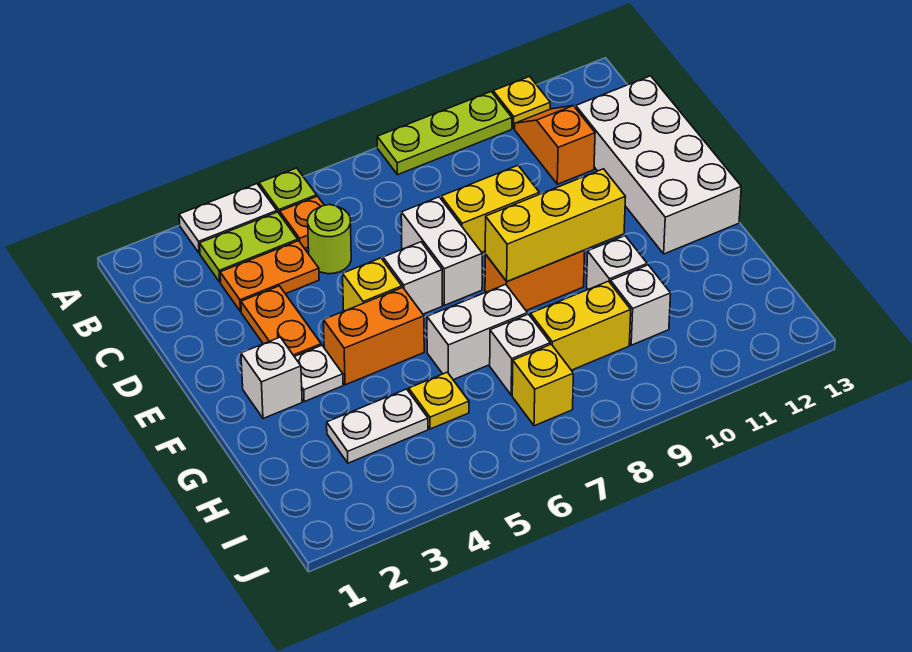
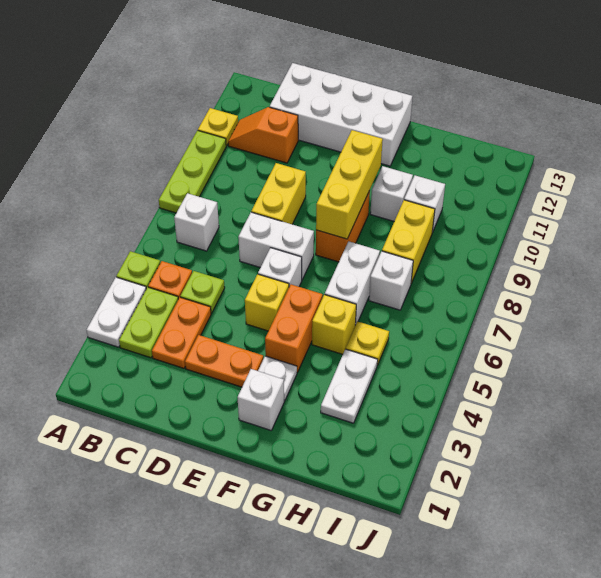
none -> white brick B7 level 1
lime round brick C5 level 1 -> lime plate C5 level 1
yellow brick I7 level 1 -> yellow brick G5 level 1

